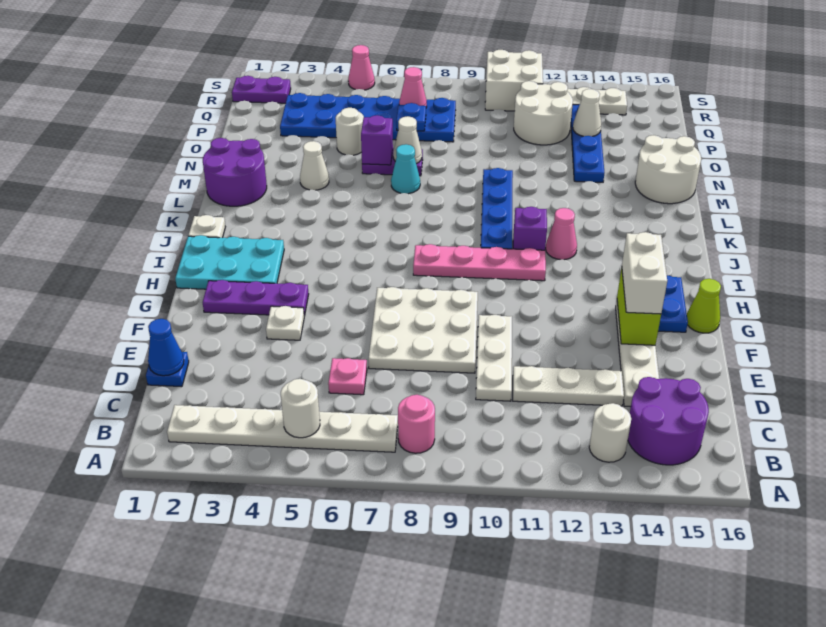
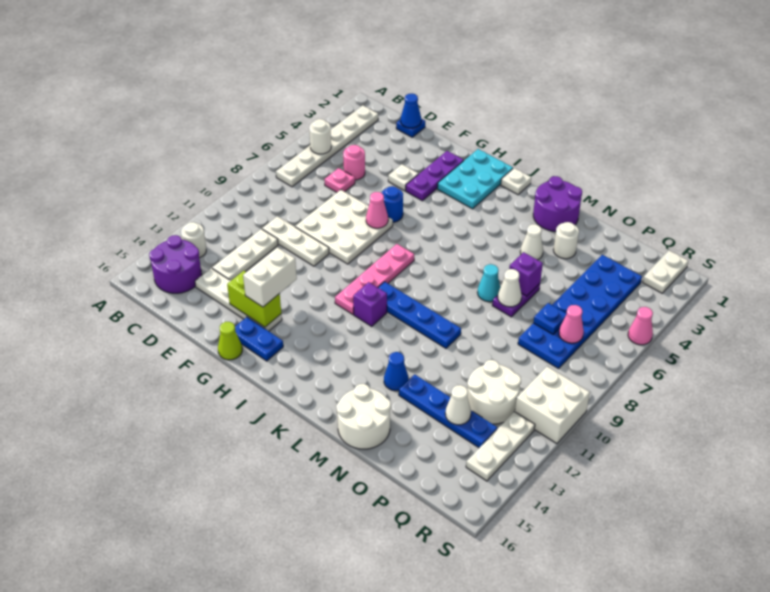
pink round brick B8 level 1 -> pink round brick D5 level 1
white brick F14:G14 level 3 -> white brick G13:G14 level 3
none -> blue round brick G6 level 1
pink cone J12 level 1 -> pink cone G7 level 2
none -> blue cone M13 level 1
white round brick O5 level 1 -> white round brick N3 level 1
purple plate R1:R2 level 1 -> white plate R1:R2 level 1

